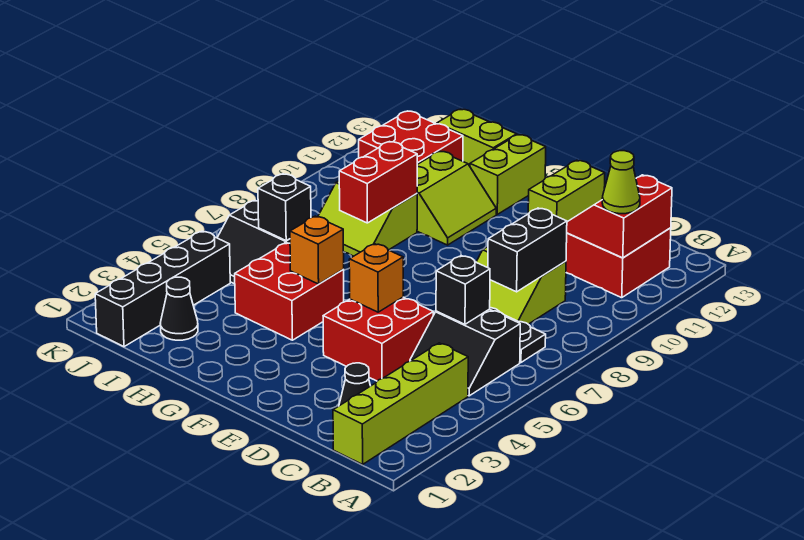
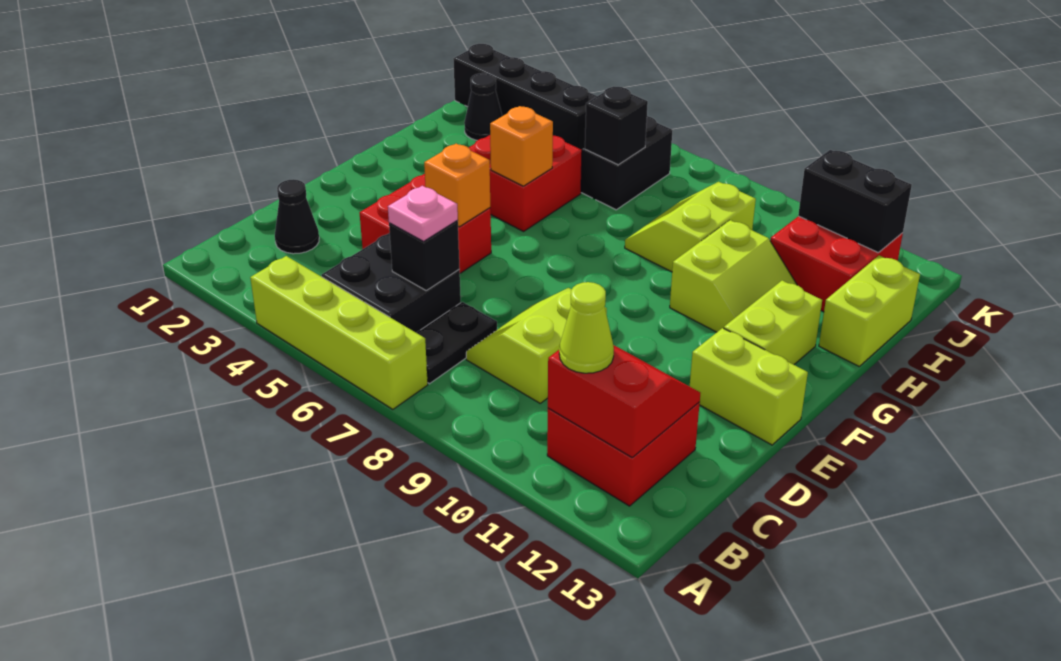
lime brick B1:B4 level 1 -> lime brick A4:A7 level 1
black slope B5:C6 level 1 top 6 -> black brick B5:C6 level 1
none -> pink plate C6 level 3
black brick C8:C9 level 2 -> black brick J11:J12 level 2
lime slope G10:H11 level 1 top H -> lime slope G10:H11 level 1 top 10
lime brick G12:G13 level 1 -> lime brick F12:G12 level 1
red brick H8:H9 level 2 -> none

